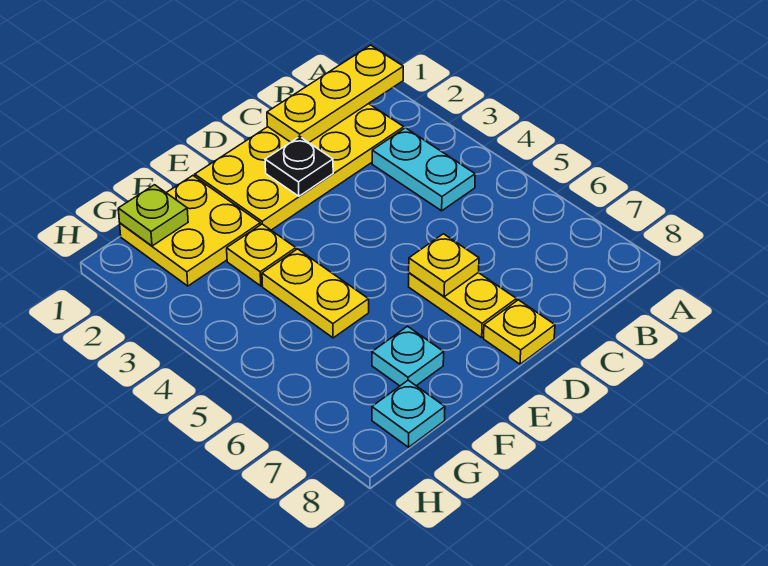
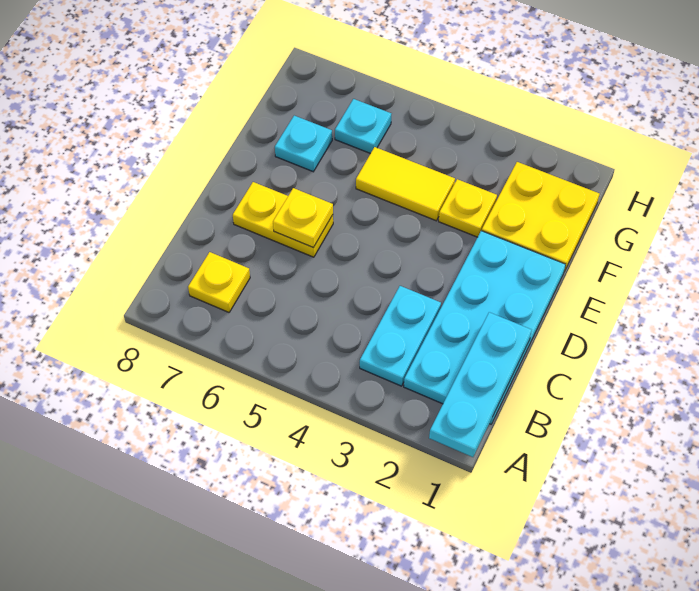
yellow plate A1:C1 level 2 -> cyan plate A1:C1 level 2
yellow plate B1:E2 level 1 -> cyan plate B1:E2 level 1
cyan plate B3:B4 level 1 -> cyan plate B3:C3 level 1
black plate D2 level 2 -> none
yellow plate D8 level 1 -> yellow plate B7 level 1
yellow plate F4:F5 level 1 -> yellow tile F4:F5 level 1
lime plate G1 level 2 -> none
cyan plate G8 level 1 -> cyan plate G6 level 1

